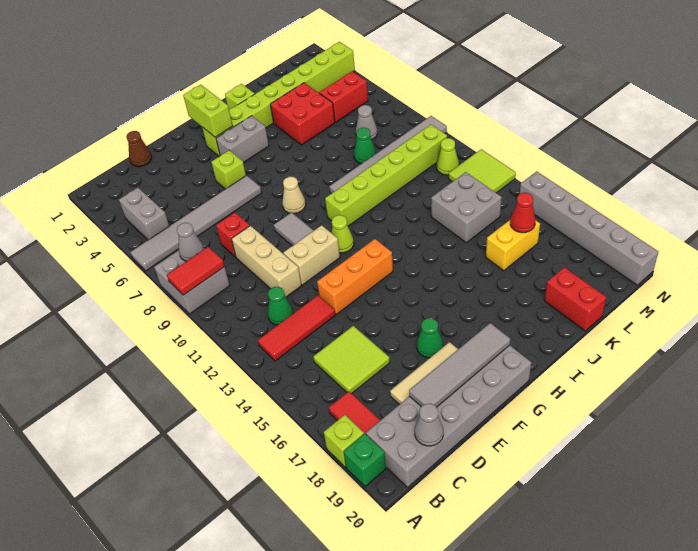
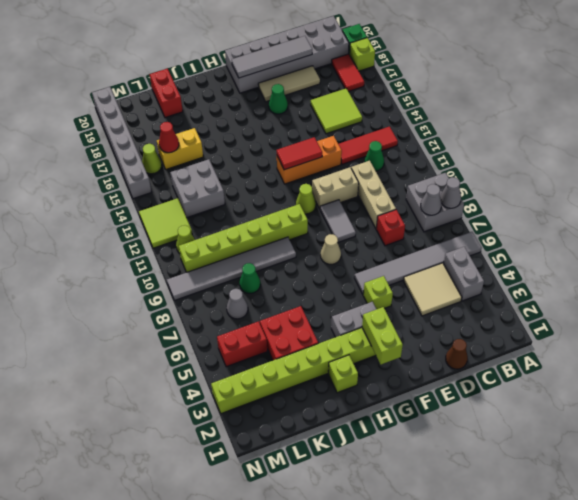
red tile A9:B9 level 2 -> red tile F13:G13 level 2
none -> tan tile C4:D5 level 1
grey cone C20 level 2 -> grey cone A8 level 2
none -> lime cone M16 level 1

